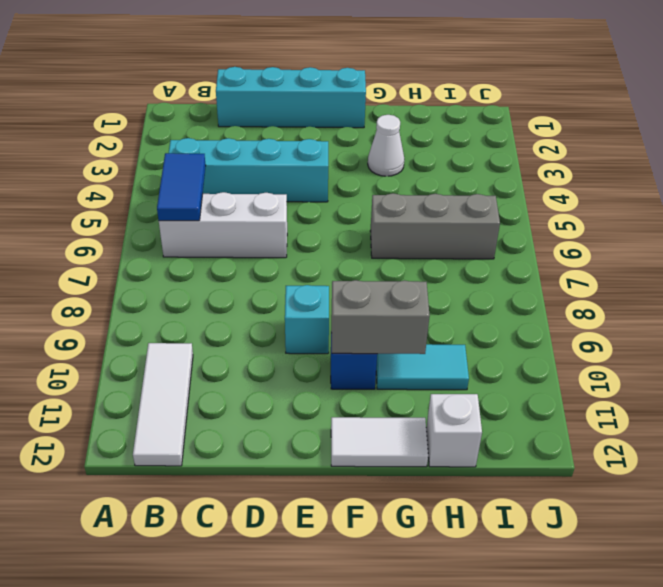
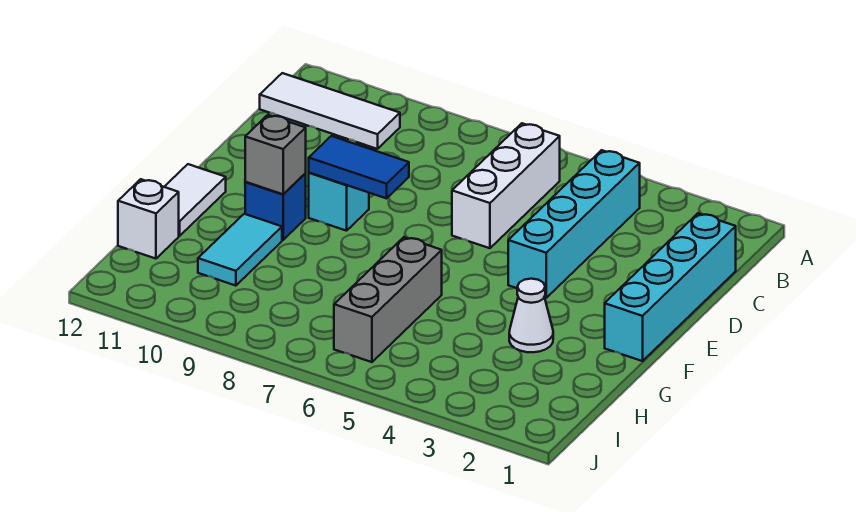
blue tile B5:B6 level 2 -> blue tile E8:E9 level 2
grey brick F10:G10 level 2 -> grey brick F10 level 2

